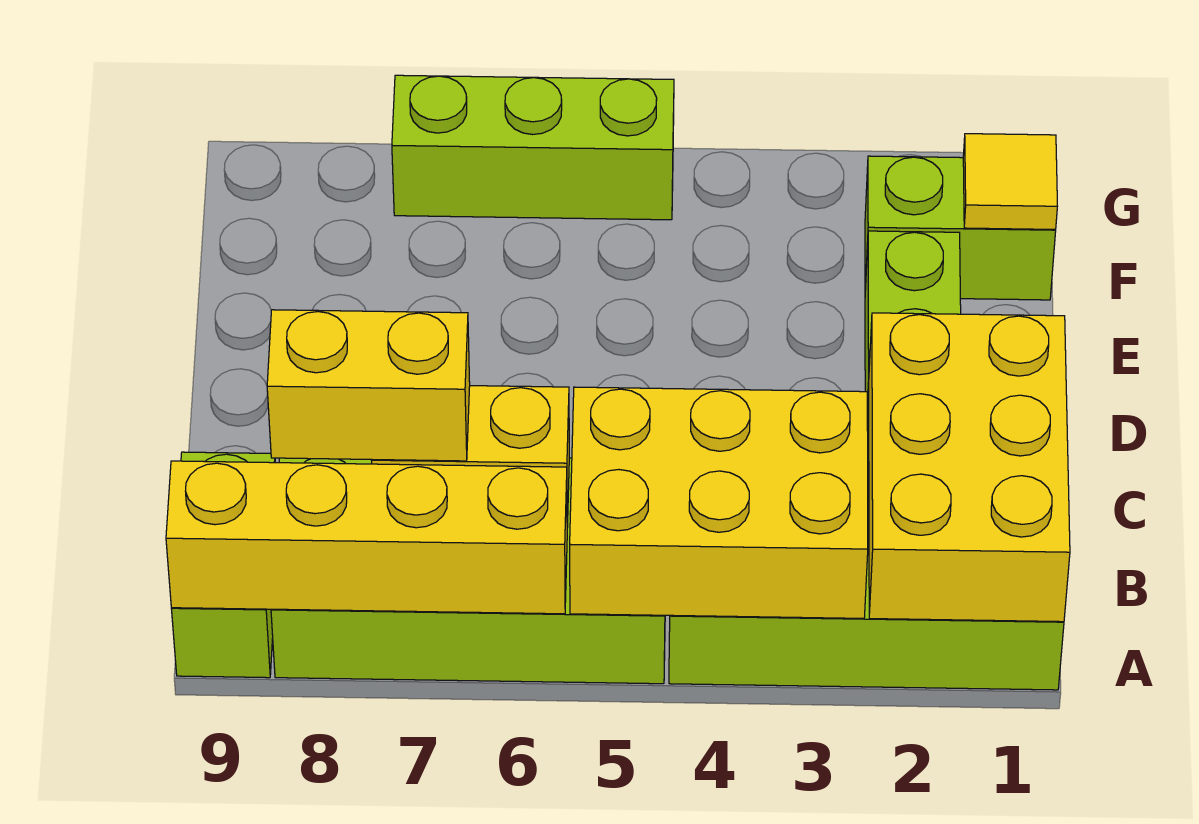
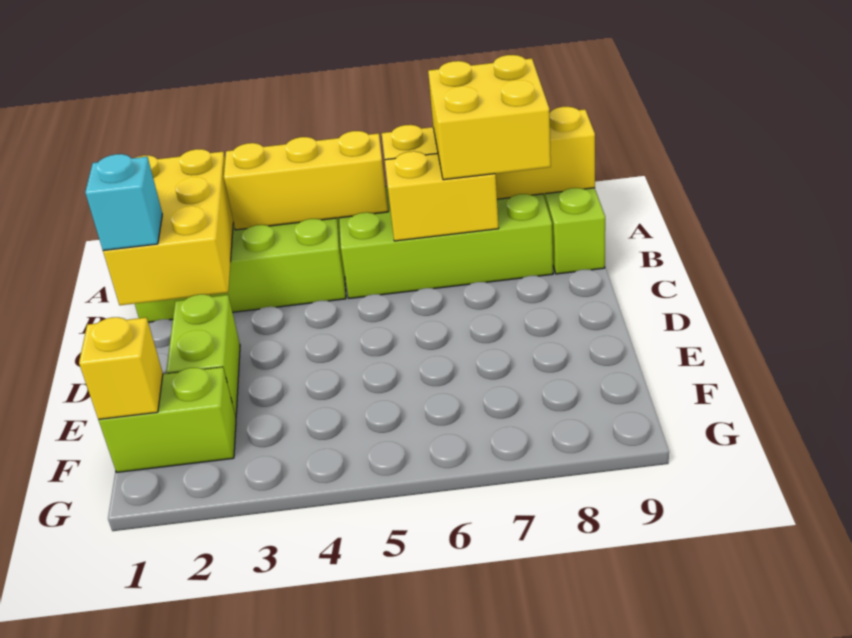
yellow brick A3:B5 level 2 -> yellow brick A3:A5 level 2
yellow brick B7:B8 level 3 -> yellow brick A7:B8 level 3
none -> cyan brick C1 level 3
yellow tile F1 level 2 -> yellow brick F1 level 2
lime brick G5:G7 level 1 -> none

